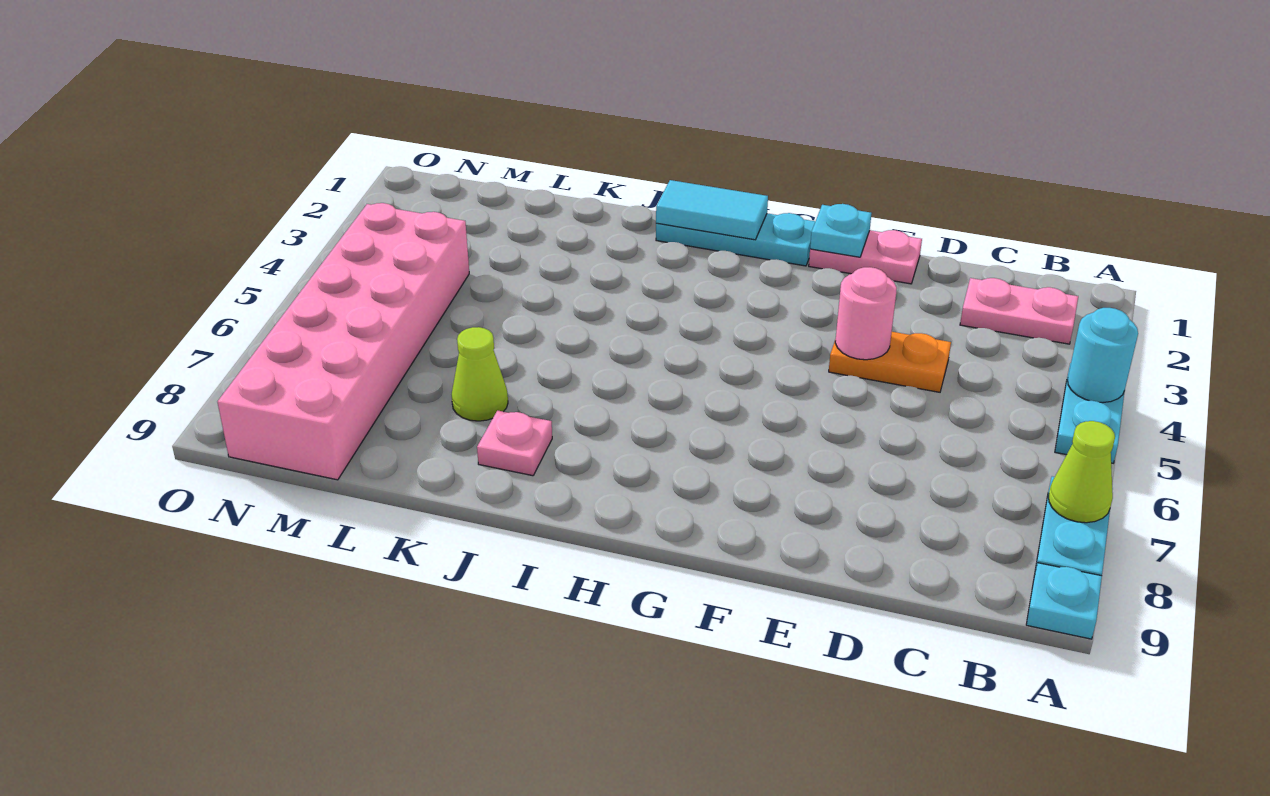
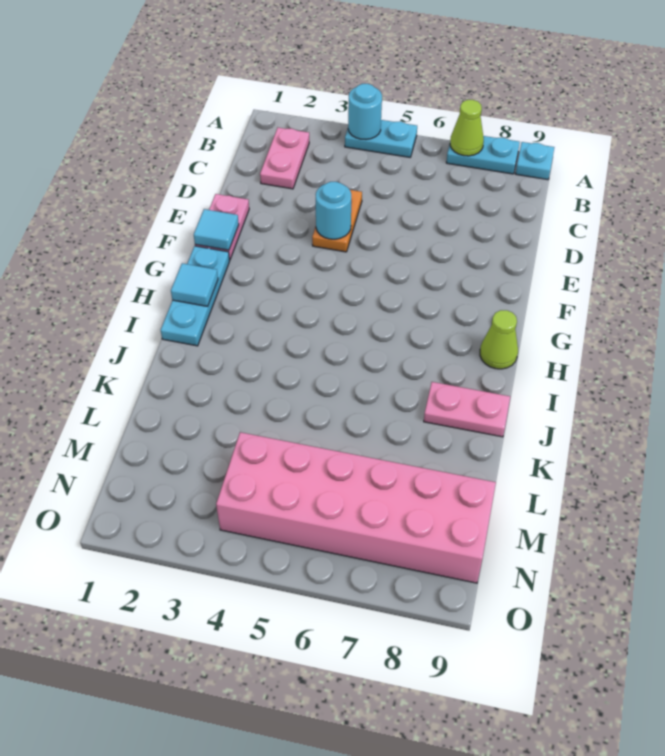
pink round brick E4 level 2 -> cyan round brick E4 level 2
cyan plate F1 level 2 -> cyan tile F1 level 2
cyan tile H1:I1 level 2 -> cyan tile H1 level 2
pink plate J8 level 1 -> pink plate J8:J9 level 1
lime cone K7 level 1 -> lime cone H9 level 1

